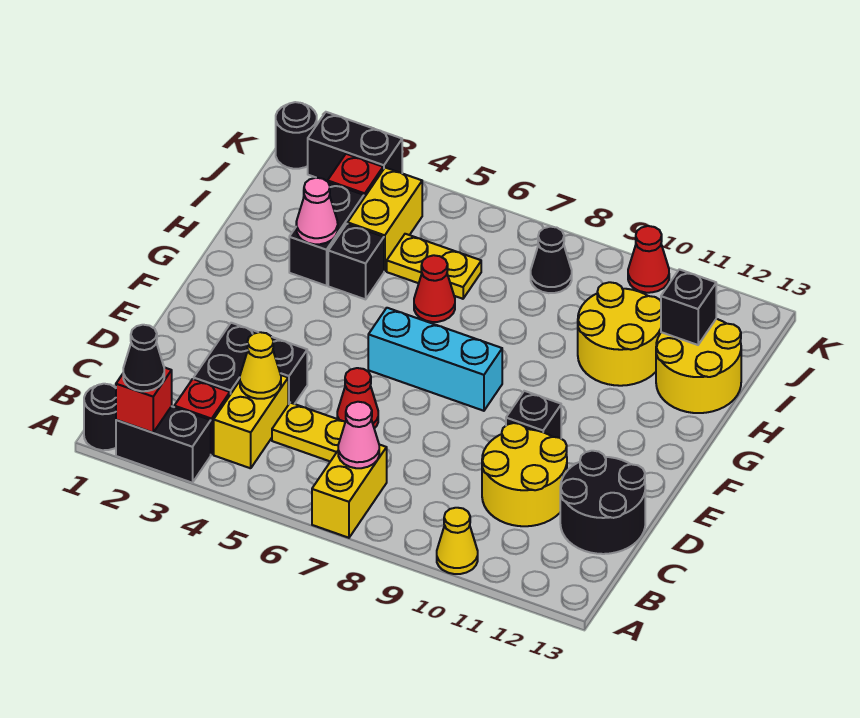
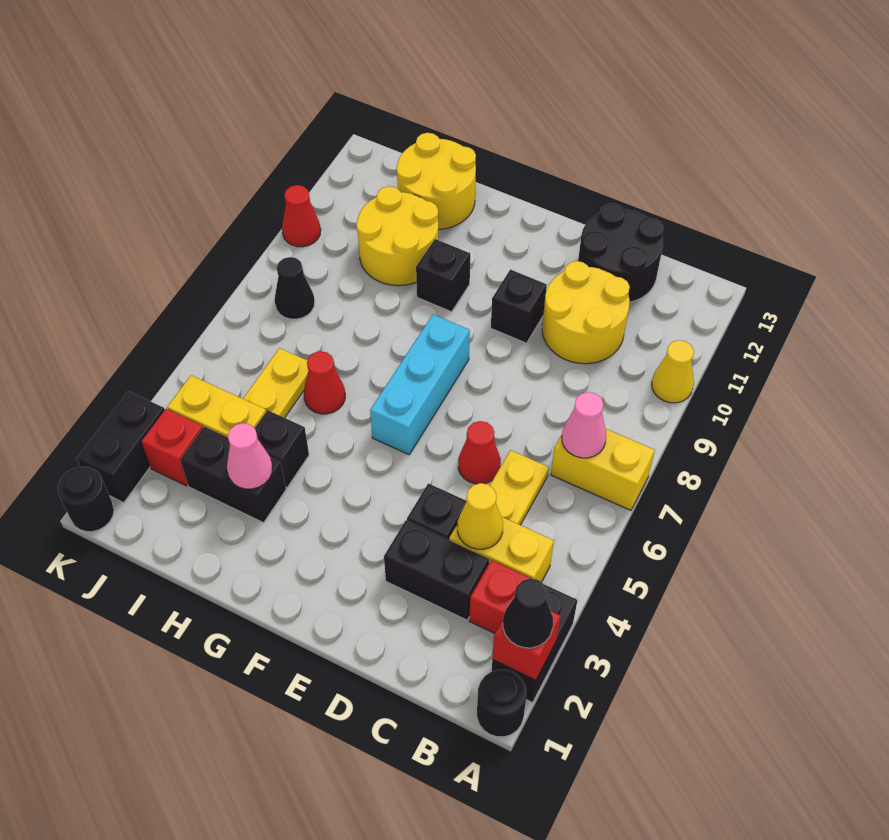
black brick I12 level 2 -> black brick G10 level 1

